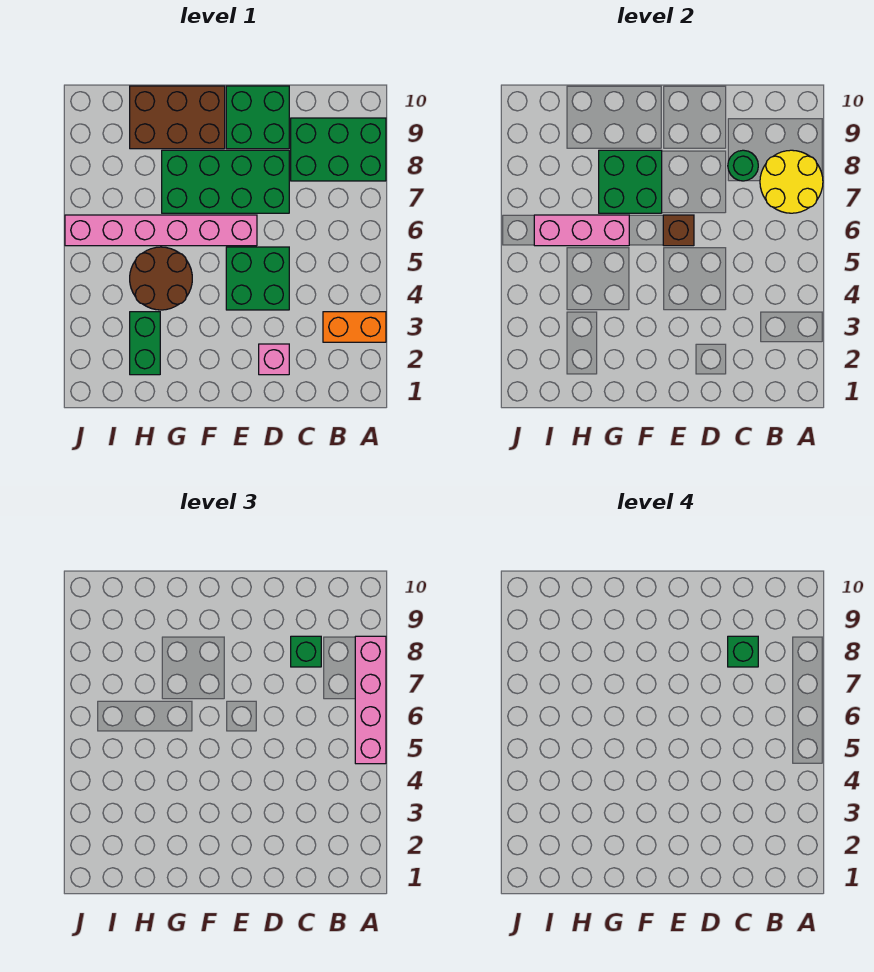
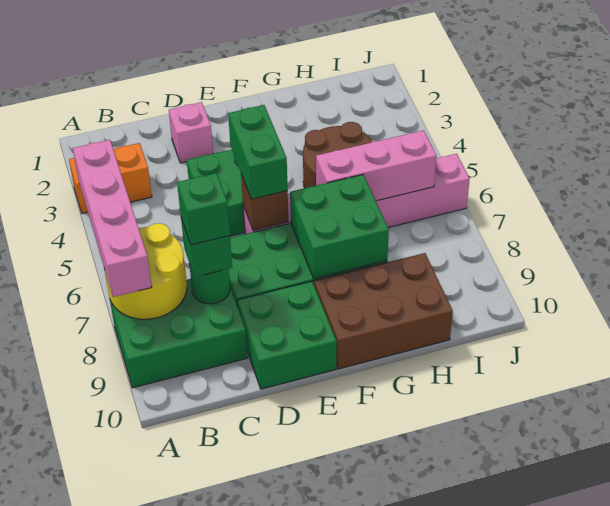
green brick H2:H3 level 1 -> green brick E5:E6 level 3

